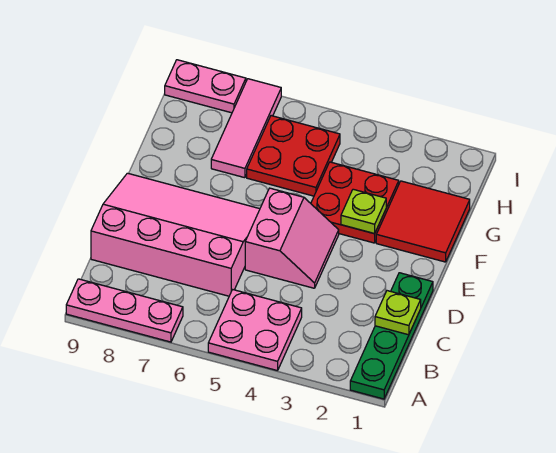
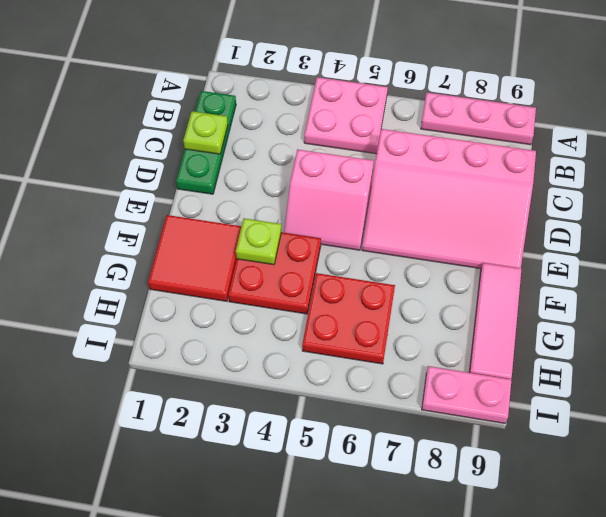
green plate A1:D1 level 1 -> green plate B1:D1 level 1
pink slope D4:E5 level 1 top 5 -> pink slope D4:E5 level 1 top D
pink tile G7:I7 level 1 -> pink tile F9:H9 level 1

